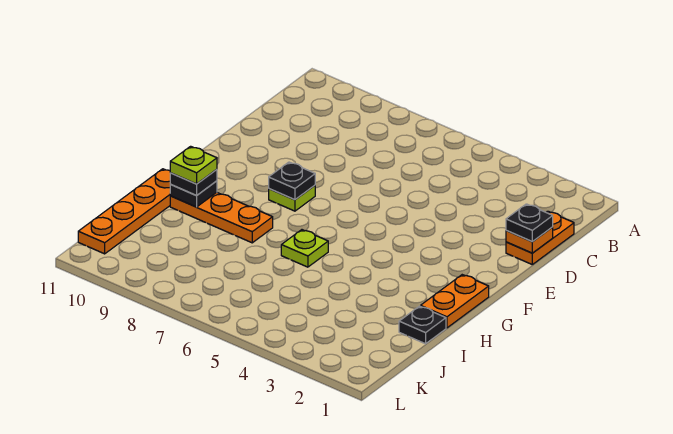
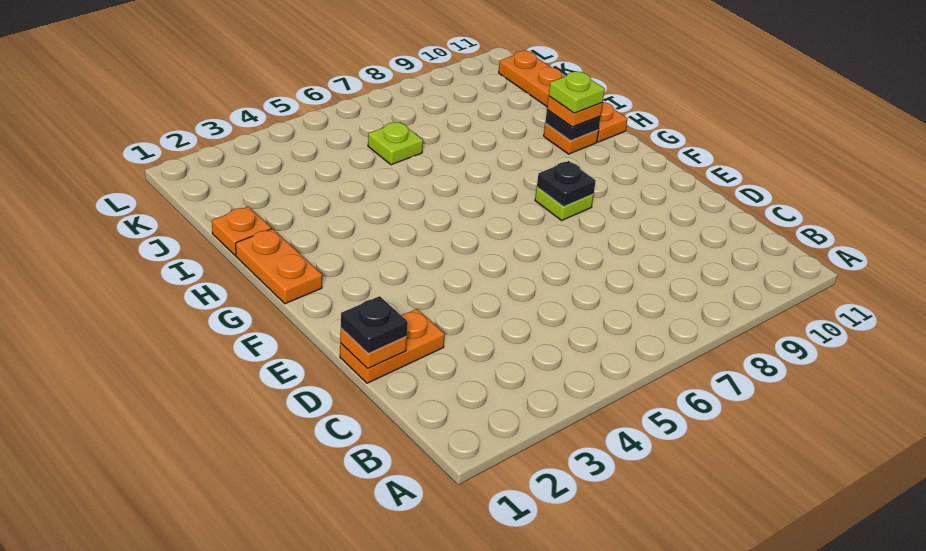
orange plate C1:D1 level 1 -> orange plate D1:D2 level 1
lime plate H6 level 1 -> lime plate J6 level 1
orange plate H8:H10 level 1 -> orange plate H10 level 1
black plate H10 level 3 -> orange plate H10 level 3
black plate I1 level 1 -> orange plate I1 level 1

